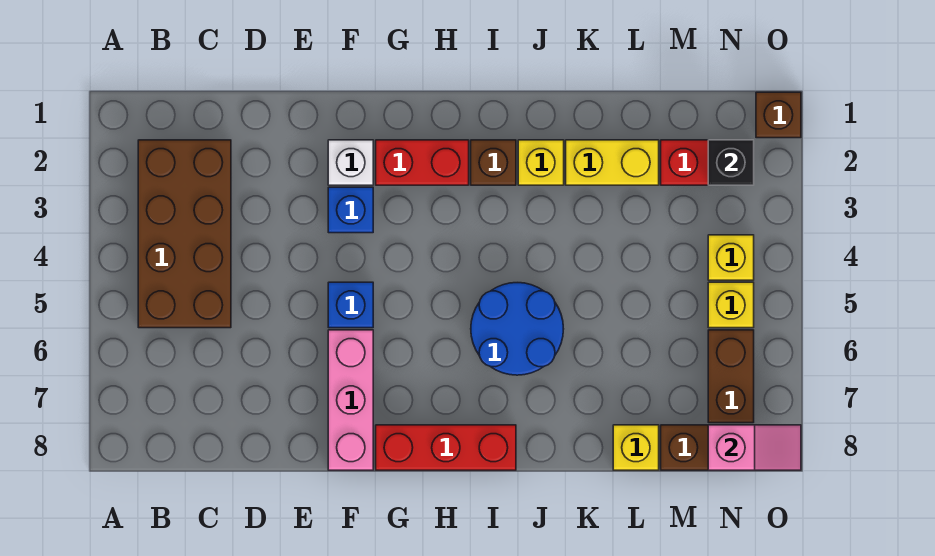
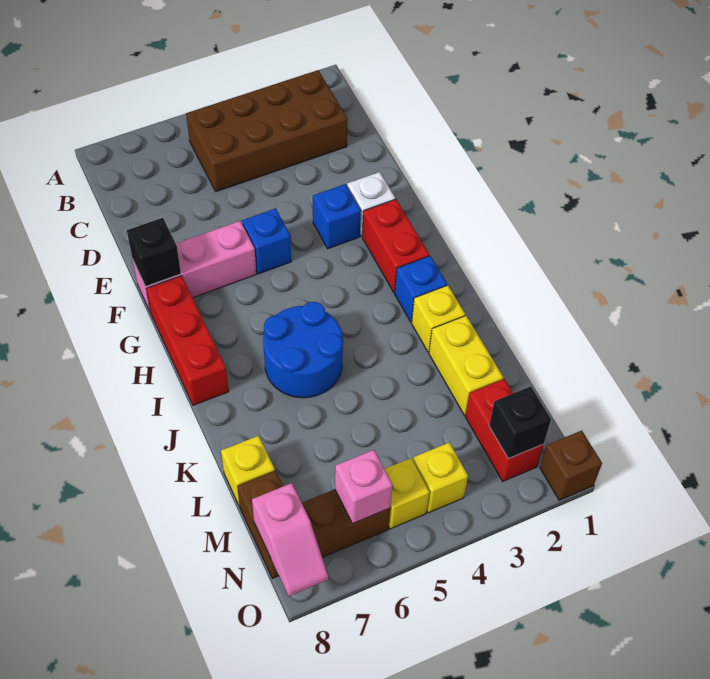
none -> black brick F8 level 2
brown brick I2 level 1 -> blue brick I2 level 1
none -> pink brick N6 level 2

